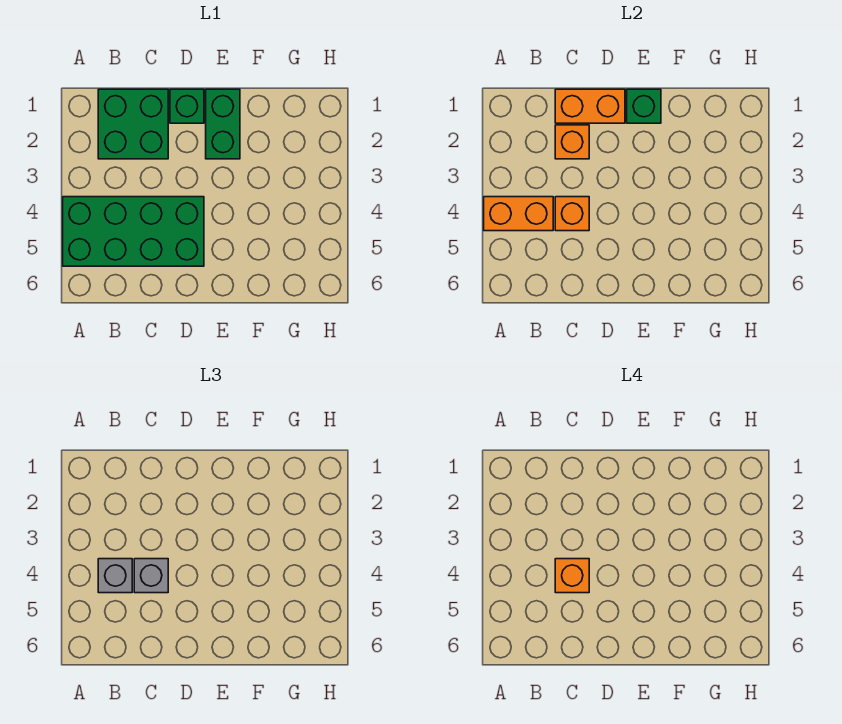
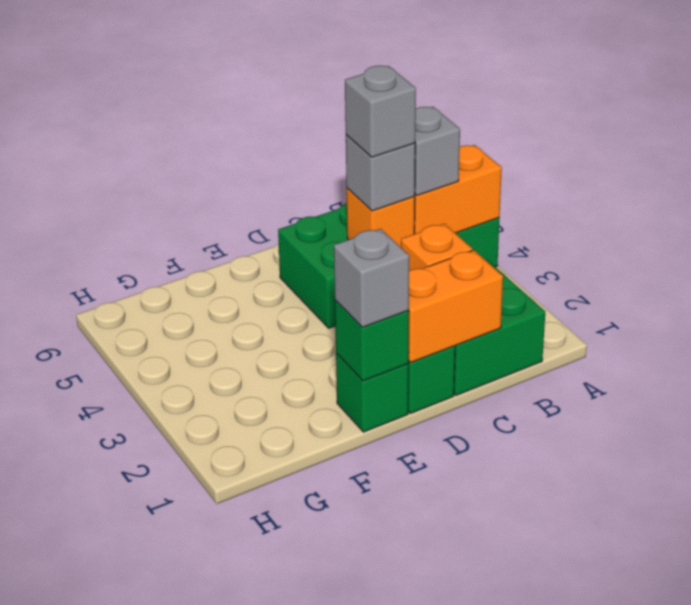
orange brick C4 level 4 -> grey brick C4 level 4
green brick E1:E2 level 1 -> green brick E1 level 1
none -> grey brick E1 level 3

